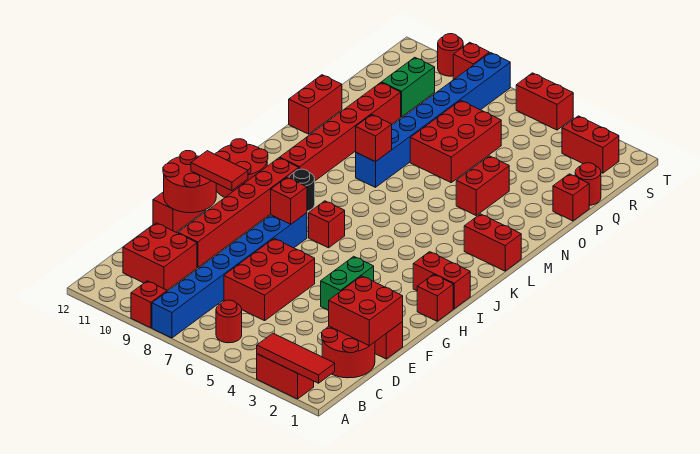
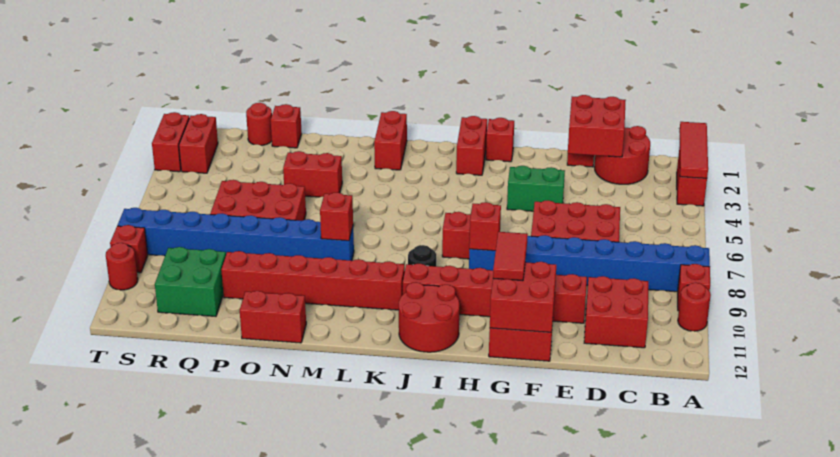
red round brick B6 level 1 -> red round brick A10 level 1
red round brick F11:G12 level 2 -> red brick F11:G12 level 2
green brick Q10:R10 level 1 -> green brick Q10:R11 level 1
red brick T5:T6 level 1 -> red brick T2:T3 level 1

